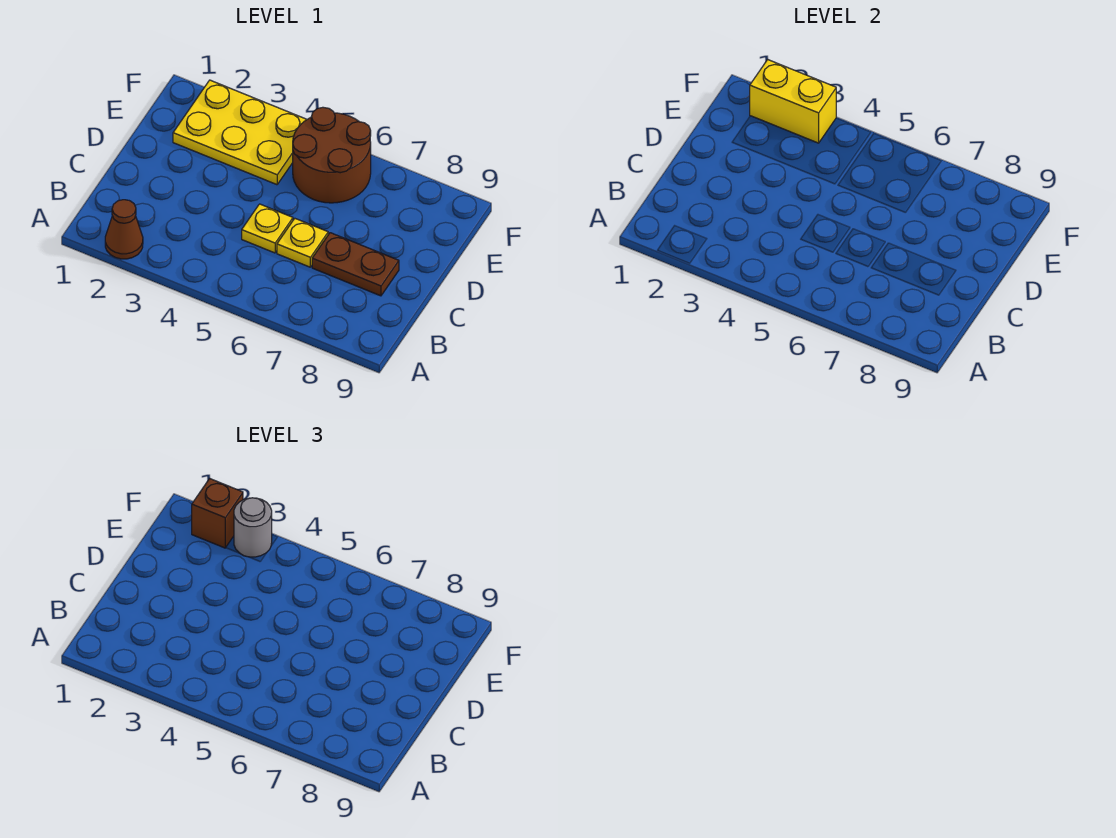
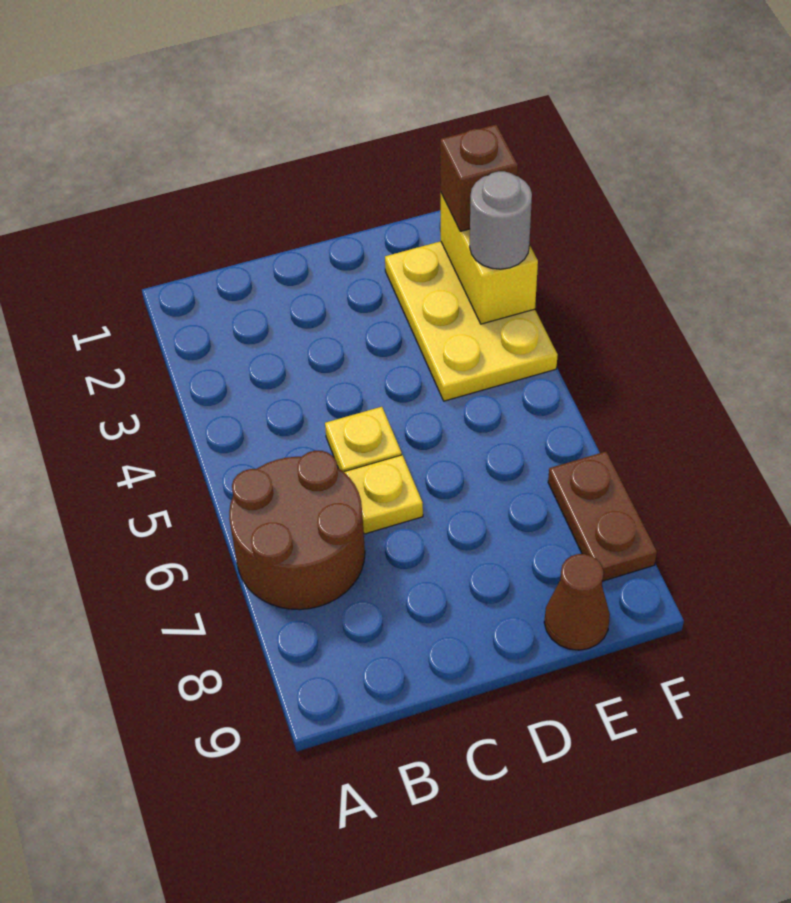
brown cone A2 level 1 -> brown cone E9 level 1
brown plate C7:C8 level 1 -> brown plate F7:F8 level 1
brown round brick E5:F6 level 1 -> brown round brick A6:B7 level 1

